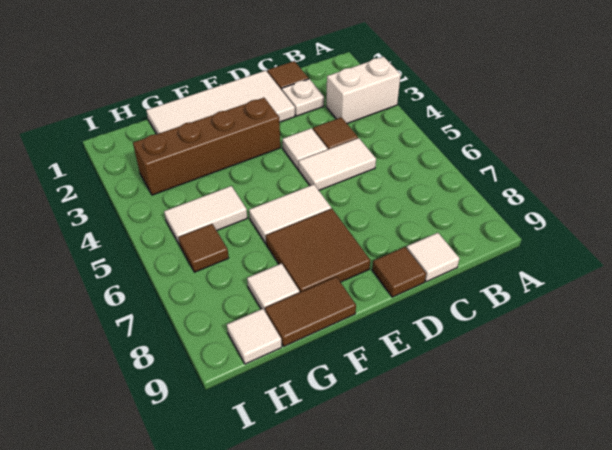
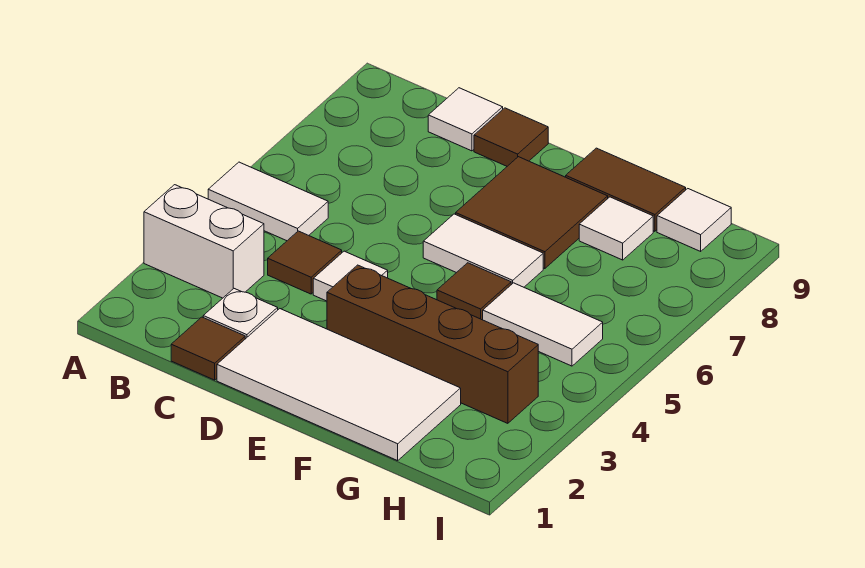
white tile C5:D5 level 1 -> white tile A5:B5 level 1
brown tile H6 level 1 -> brown tile F5 level 1

